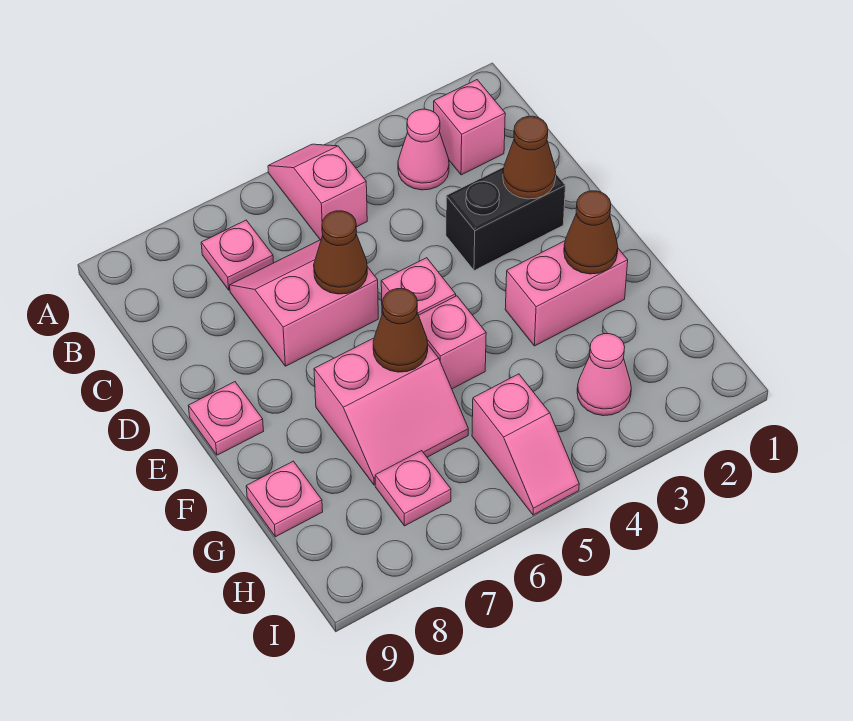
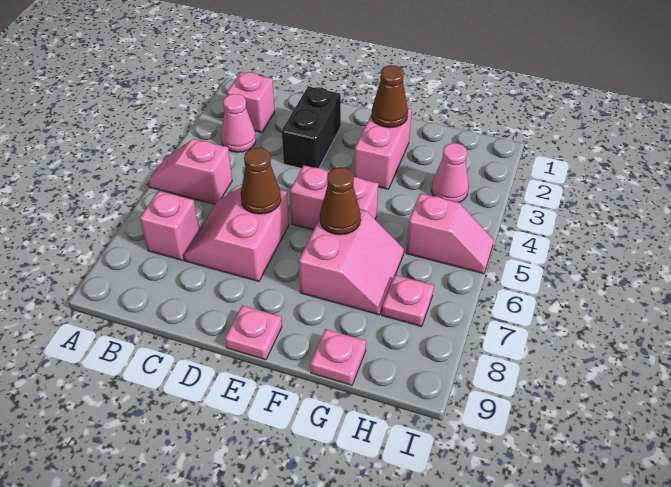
pink plate B7 level 1 -> pink brick B7 level 1
brown cone D2 level 2 -> none

